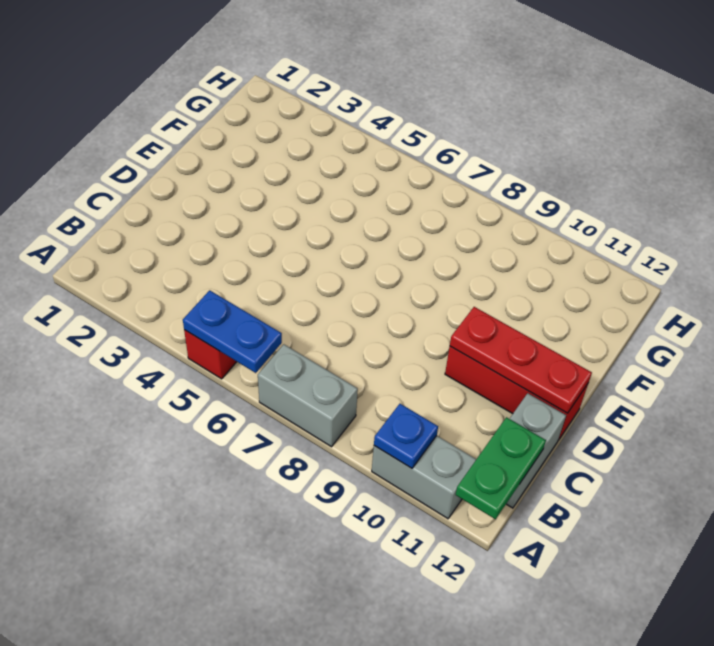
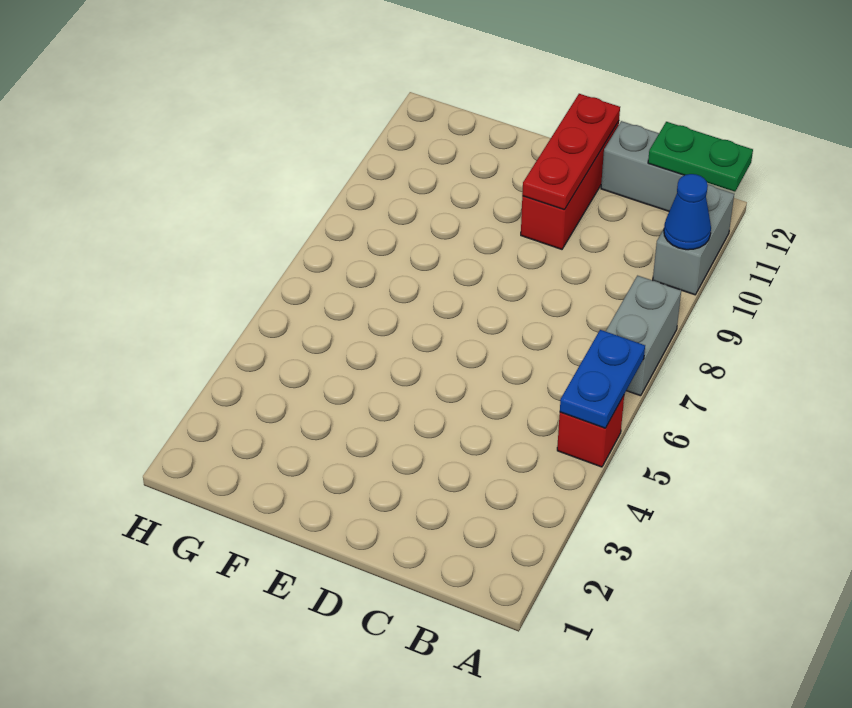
blue plate A10 level 2 -> blue cone A10 level 2

